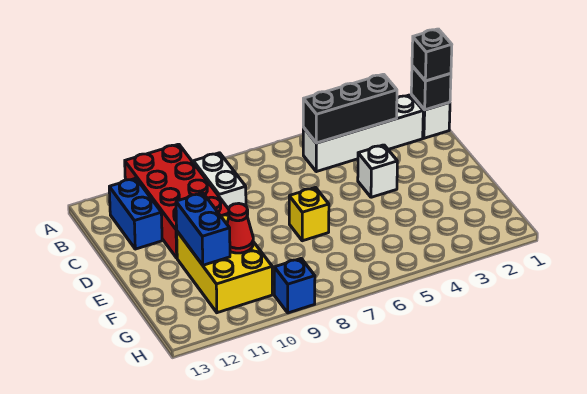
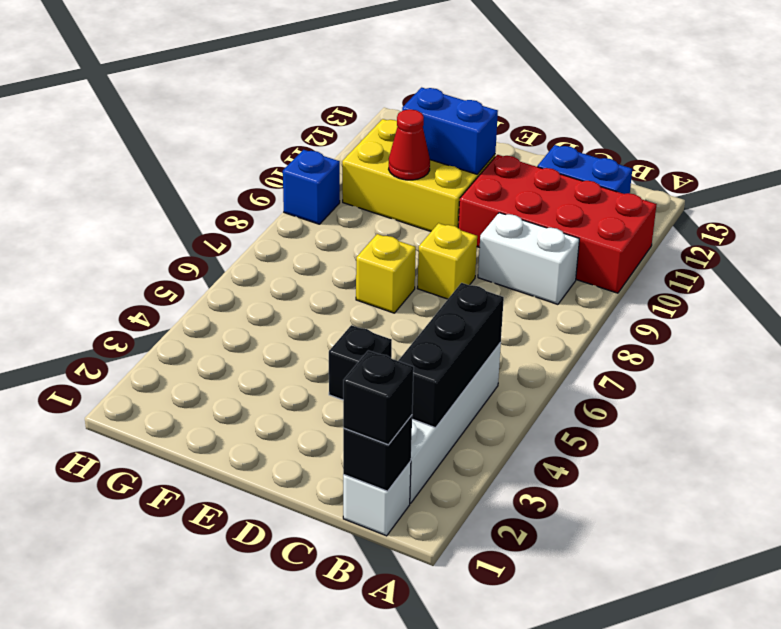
white brick D4 level 1 -> black brick D4 level 1
none -> yellow brick D8 level 1

